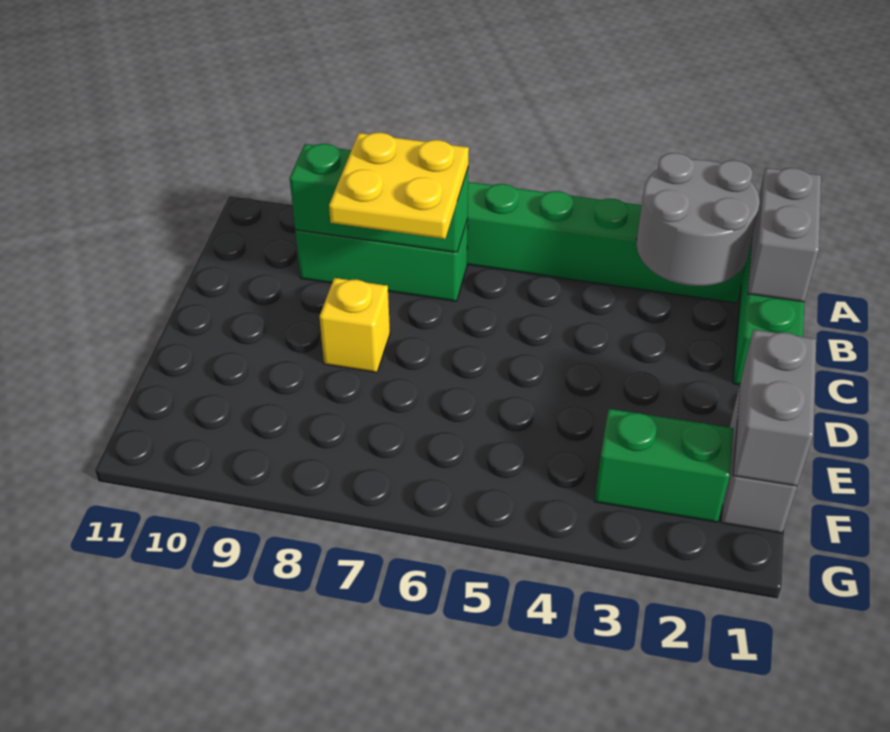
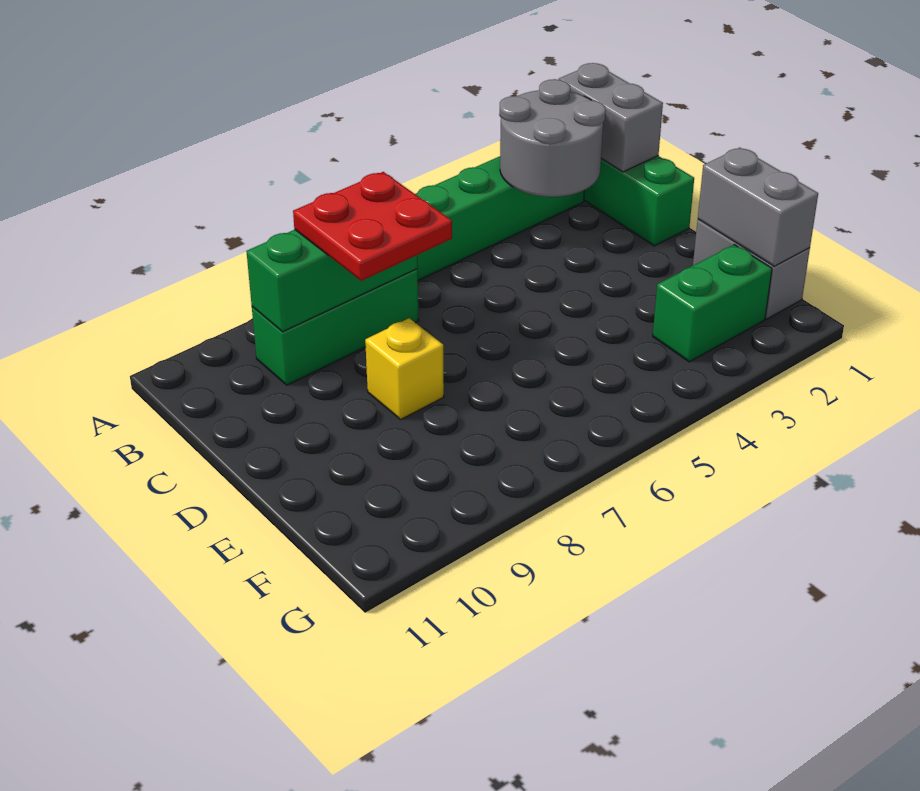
yellow plate B7:C8 level 3 -> red plate B7:C8 level 3

